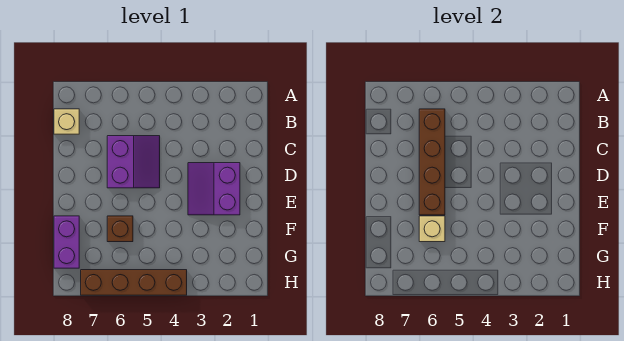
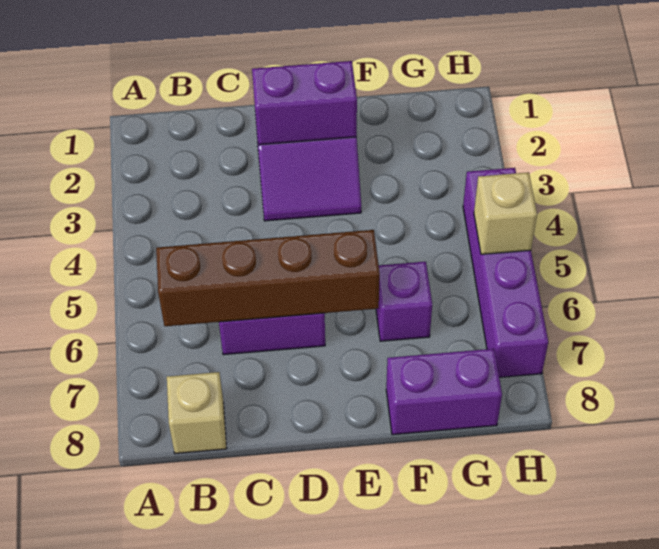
none -> purple brick D2:E2 level 2
brown brick F6 level 1 -> purple brick F6 level 1
tan brick F6 level 2 -> tan brick H5 level 2
brown brick H4:H7 level 1 -> purple brick H4:H7 level 1

